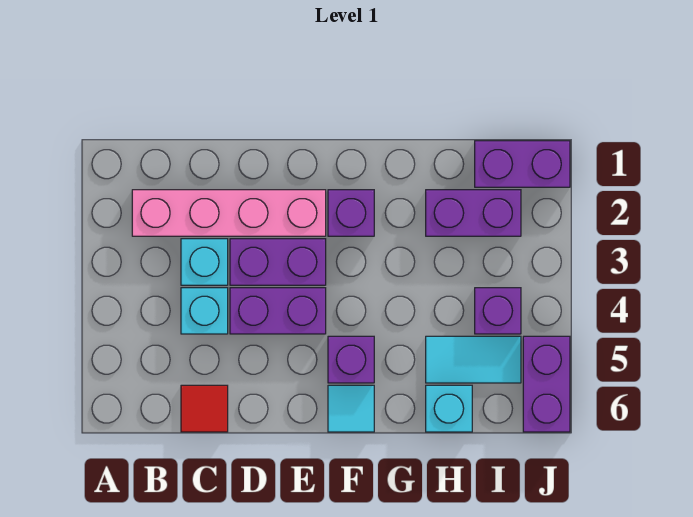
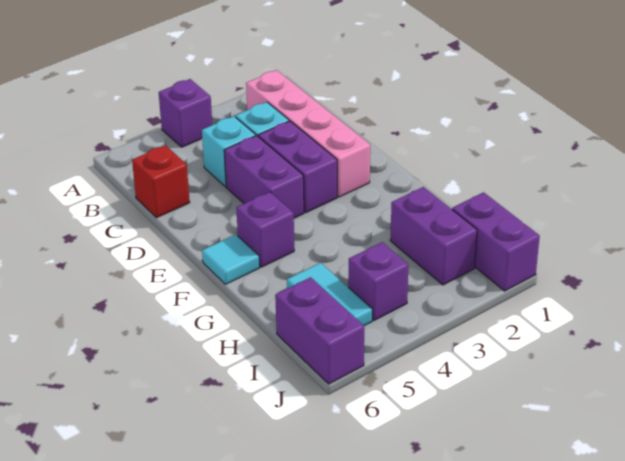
red tile C6 level 1 -> red brick C6 level 1
purple brick F2 level 1 -> purple brick A4 level 1
cyan brick H6 level 1 -> none
purple brick J5:J6 level 1 -> purple brick I6:J6 level 1

